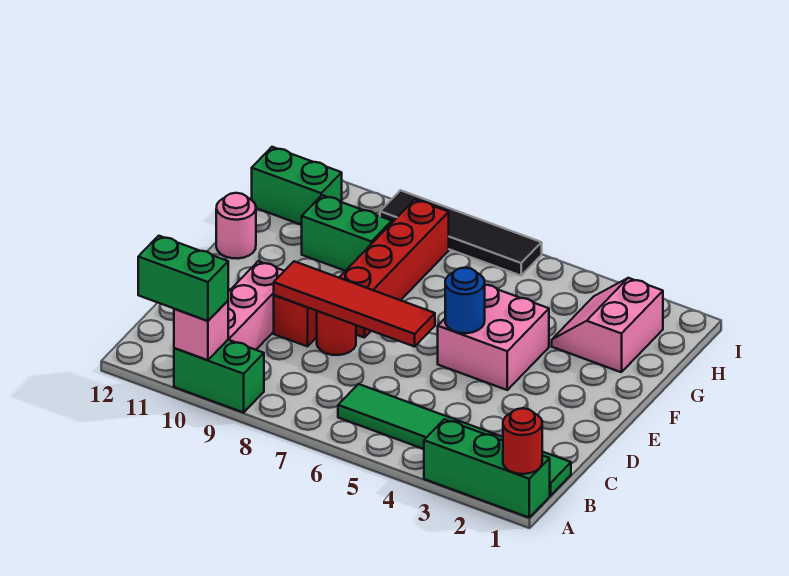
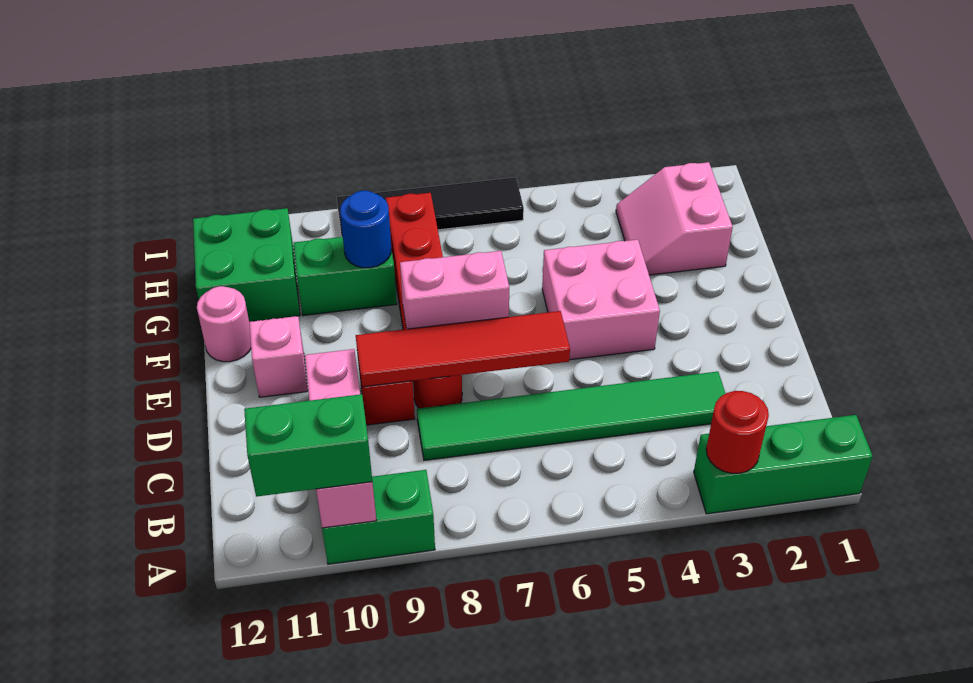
red round brick A1 level 2 -> red round brick A3 level 2
green tile B1:B6 level 1 -> green tile C3:C8 level 1
blue round brick E5 level 2 -> blue round brick G9 level 2
none -> pink brick E7:E8 level 2
none -> pink brick E11 level 1
green brick H11:H12 level 1 -> green brick G11:H12 level 1

